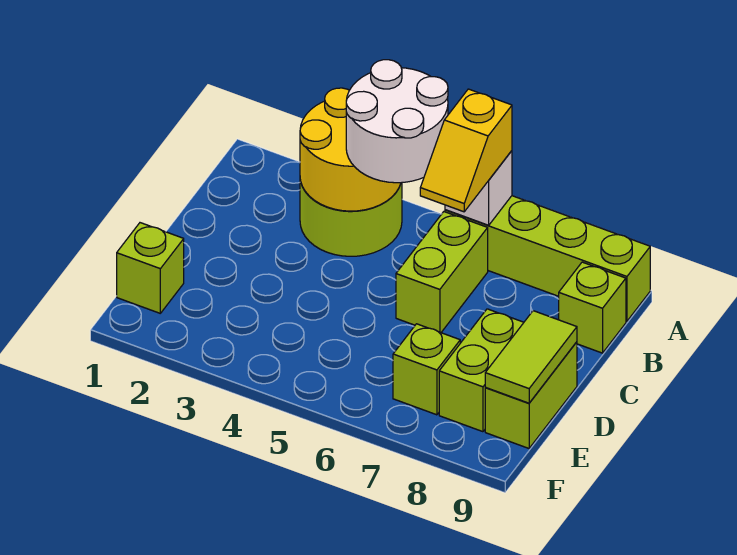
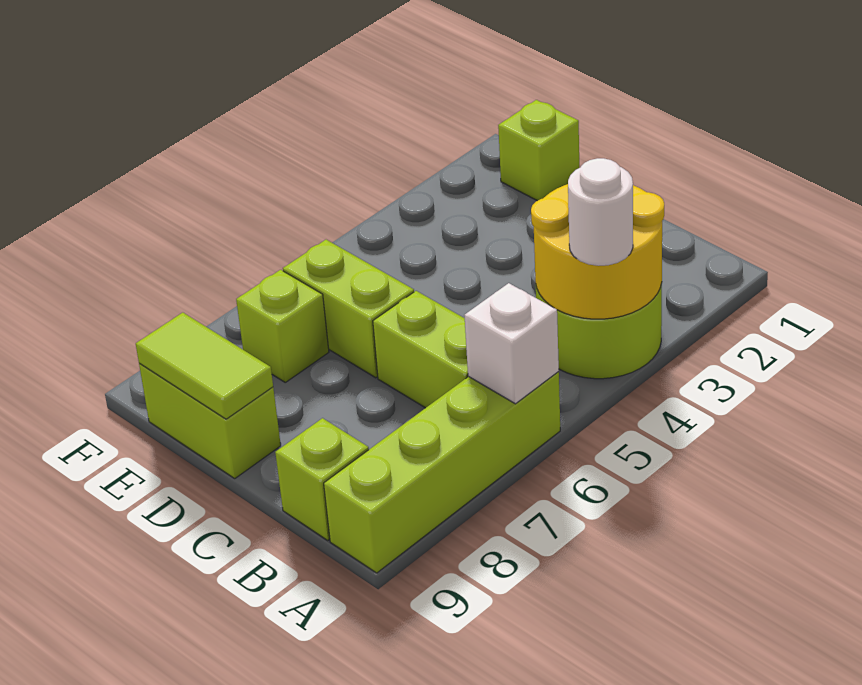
white round brick A4:B5 level 3 -> white round brick A4 level 3
yellow slope A6:B6 level 3 top A -> none
lime brick D8:E8 level 1 -> lime brick D6:E6 level 1

